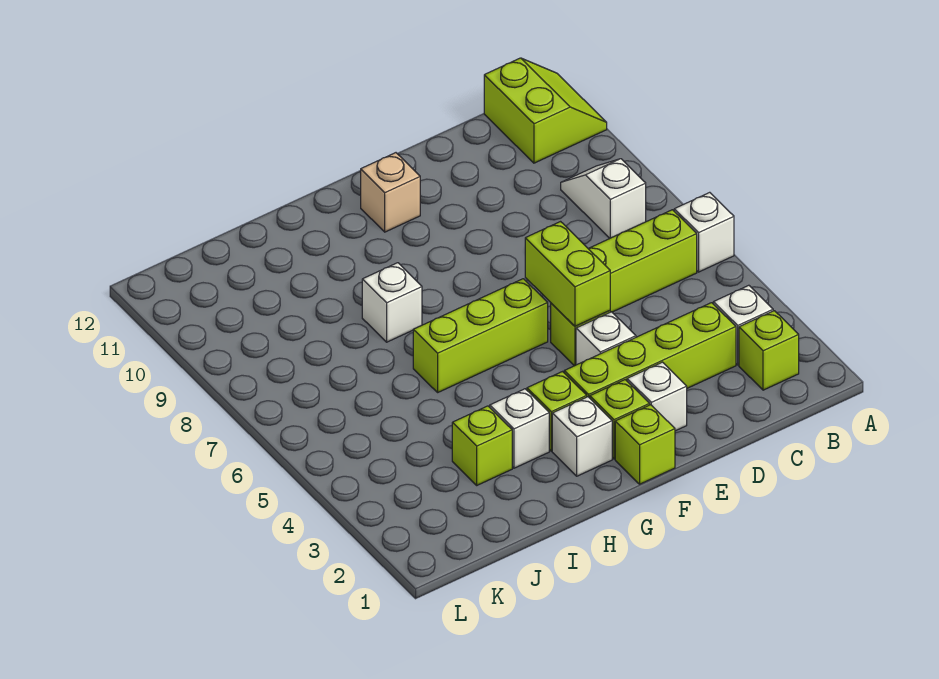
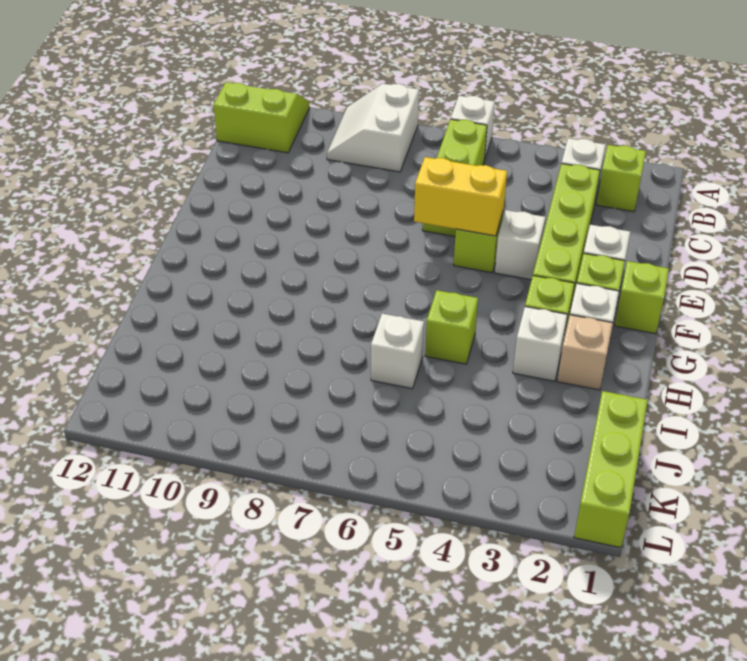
white slope B8:B9 level 1 top 8 -> white slope A8:B9 level 1 top 8
lime brick E5:E6 level 2 -> yellow brick E5:E6 level 2
lime brick F6:H6 level 1 -> lime brick J1:L1 level 1
tan brick F11 level 1 -> tan brick H2 level 1
white brick H8 level 1 -> white brick I6 level 1
lime brick I3 level 1 -> lime brick H5 level 1

